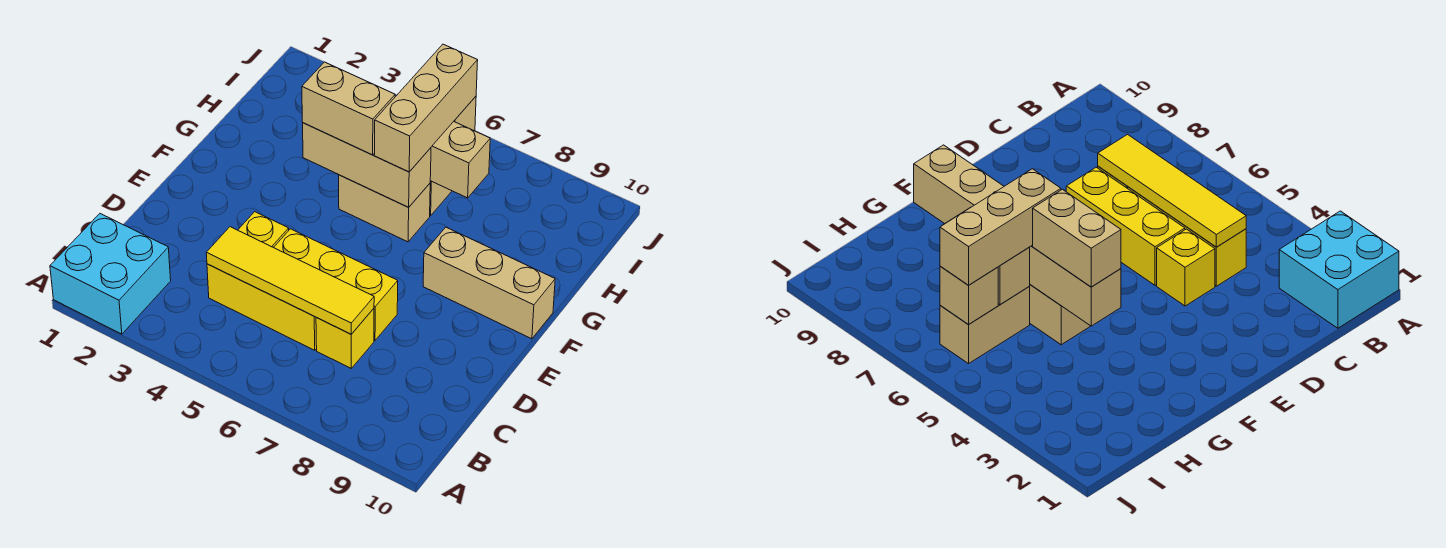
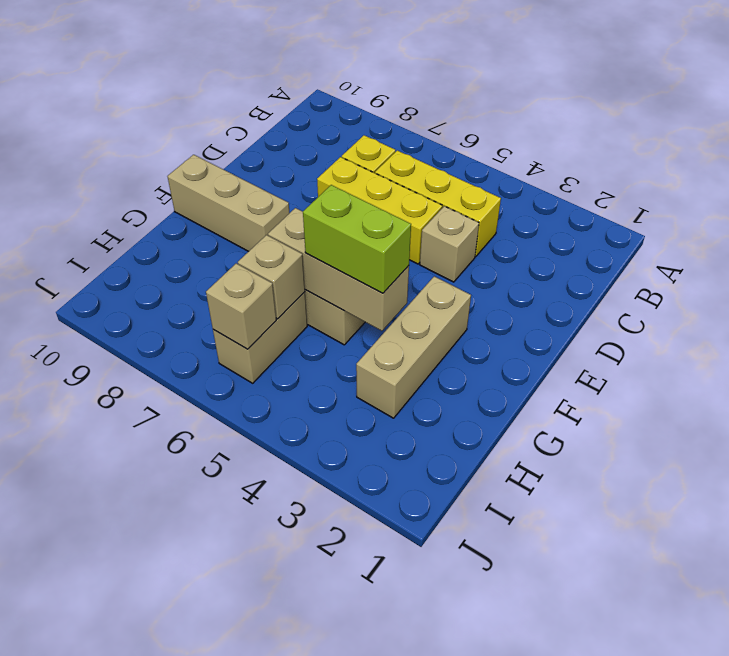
cyan brick A1:B2 level 1 -> none
yellow tile C4:C7 level 2 -> none
yellow brick D4 level 1 -> tan brick D4 level 1
tan brick G4:G5 level 3 -> lime brick G4:G5 level 3
tan brick G6:I6 level 3 -> tan brick F3:H3 level 1
tan brick H6:H7 level 2 -> tan brick H6 level 2

